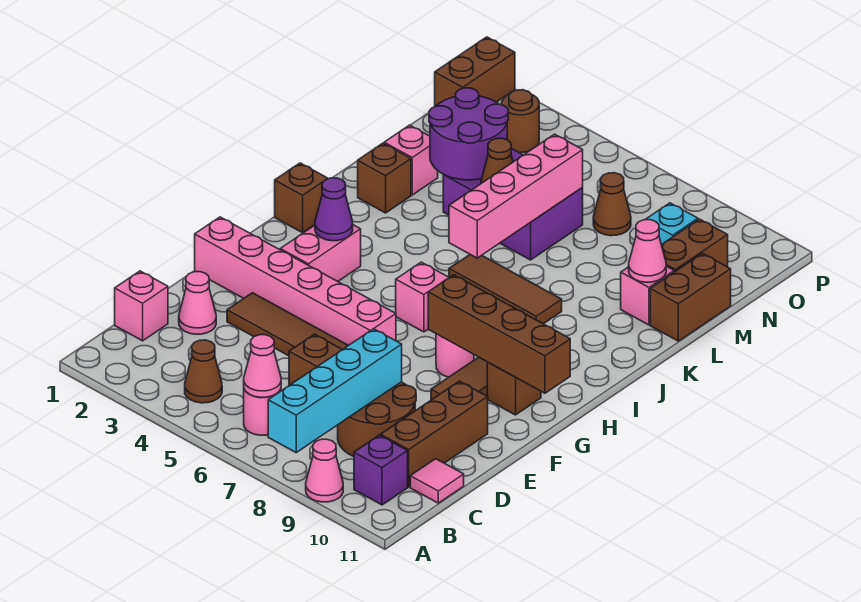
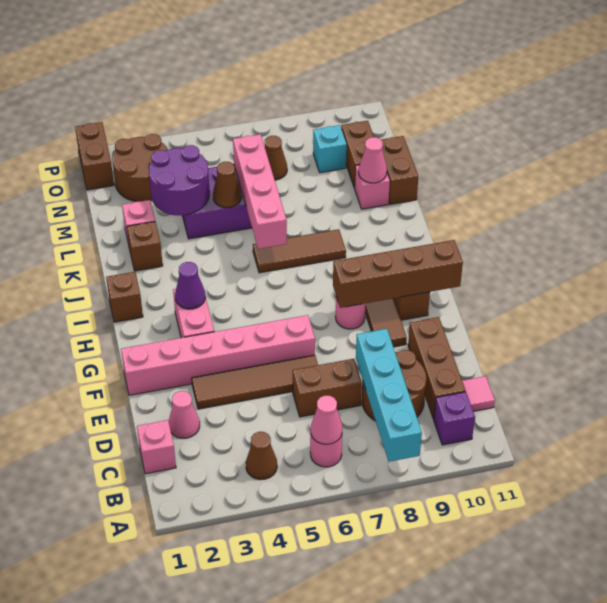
pink cone A9 level 1 -> none
pink brick H6 level 1 -> none
brown round brick O3 level 1 -> brown round brick N2:O3 level 1

